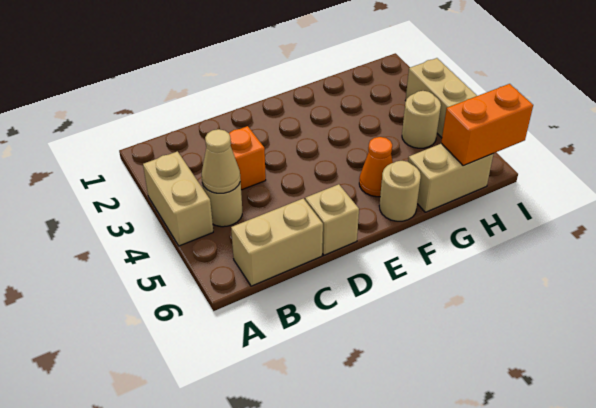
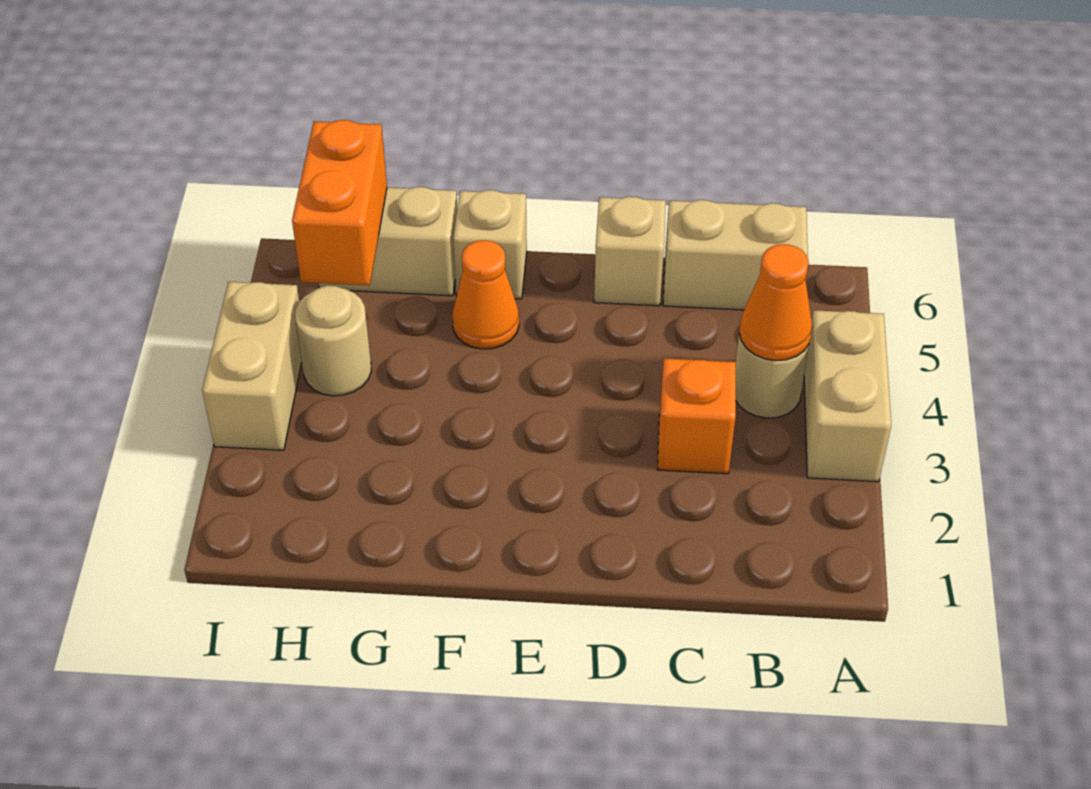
tan cone B4 level 2 -> orange cone B4 level 2
tan round brick F6 level 1 -> tan brick F6 level 1
orange brick H6:I6 level 2 -> orange brick H5:H6 level 2

